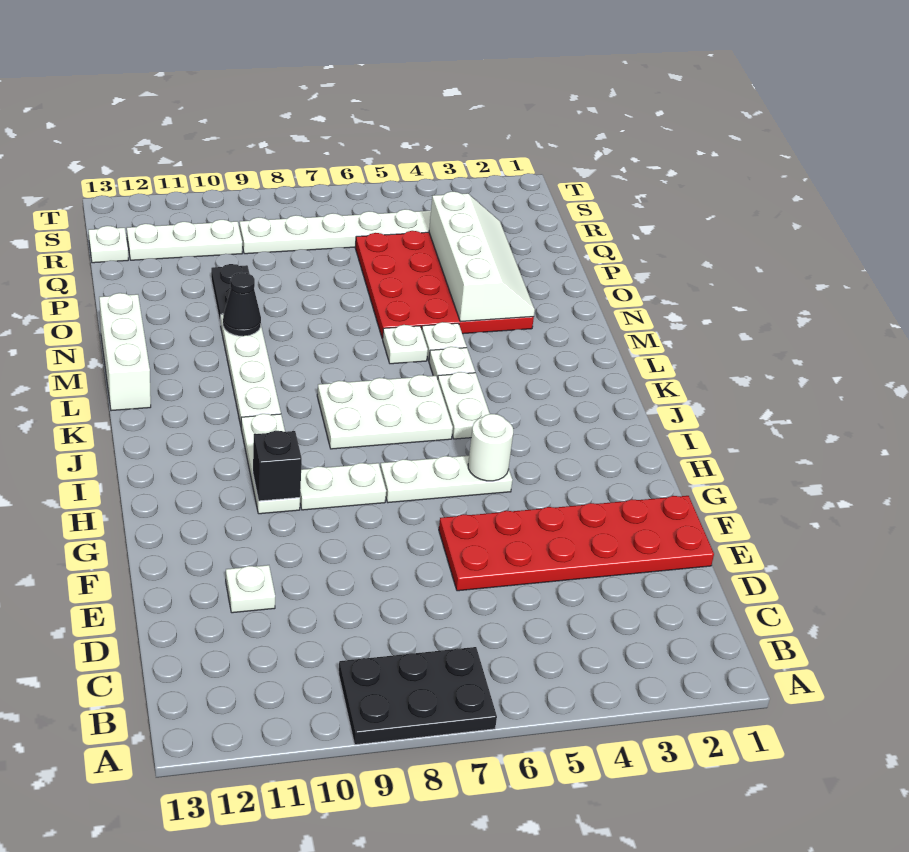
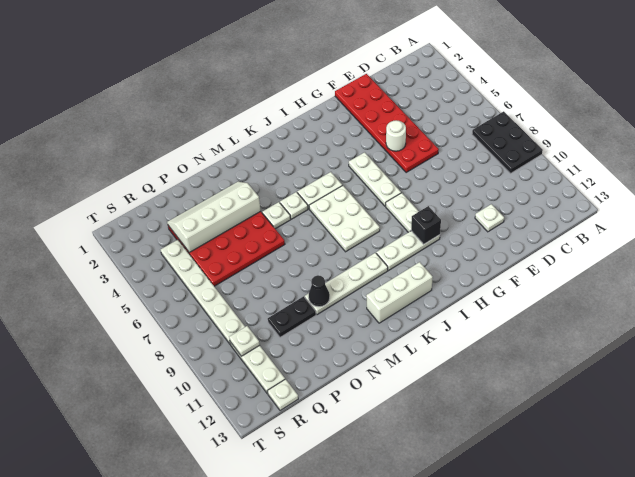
white round brick H5 level 2 -> white round brick F5 level 2
white brick L13:N13 level 1 -> white brick J12:L12 level 1
white plate M6 level 1 -> white plate R10 level 2

